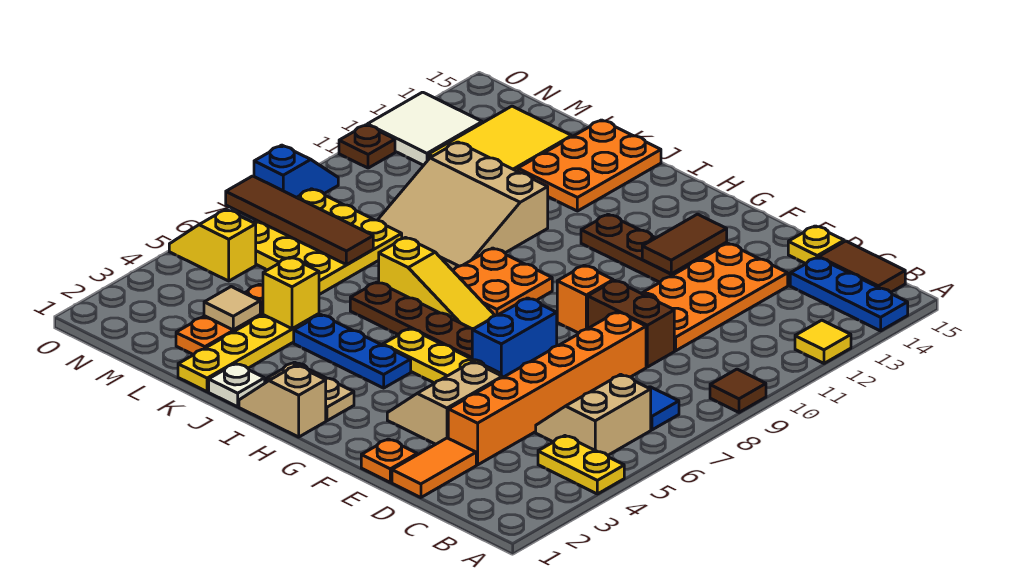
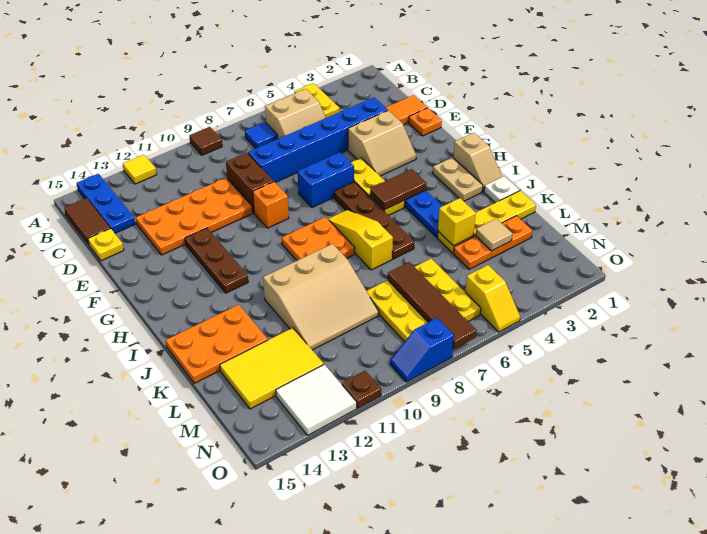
orange brick D3:D8 level 1 -> blue brick D3:D8 level 1
brown tile F12:F13 level 2 -> brown tile H4:H5 level 2
tan slope J9:L11 level 1 top 11 -> tan slope J9:L11 level 1 top J

